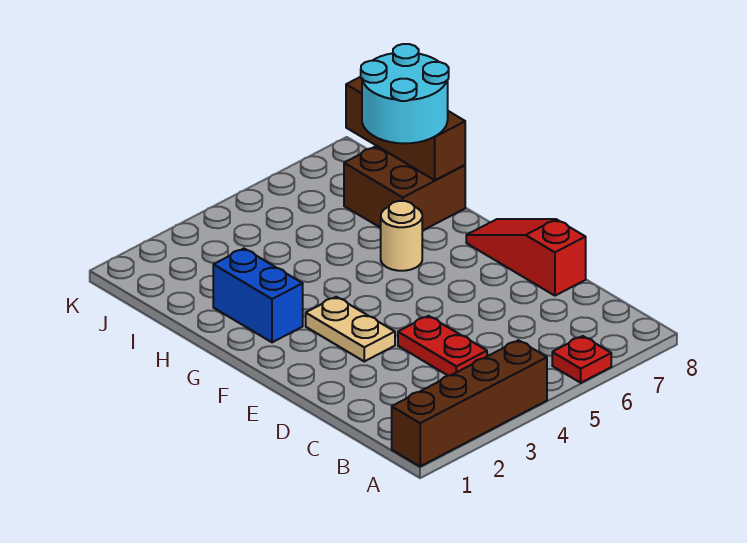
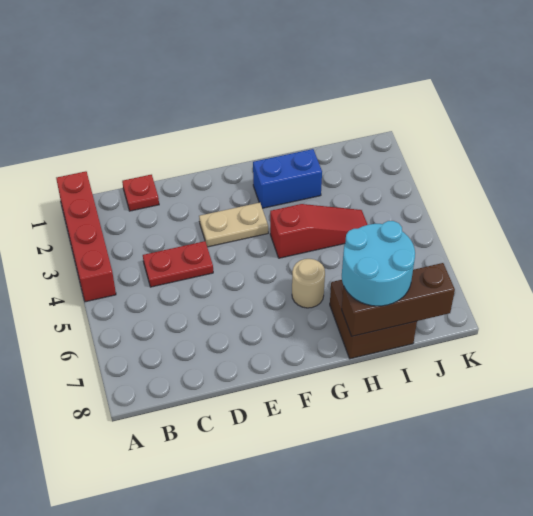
brown brick A1:A4 level 1 -> red brick A1:A4 level 1
red plate A6 level 1 -> red plate C1 level 1
red slope D8:F8 level 1 top D -> red slope G4:I4 level 1 top G

